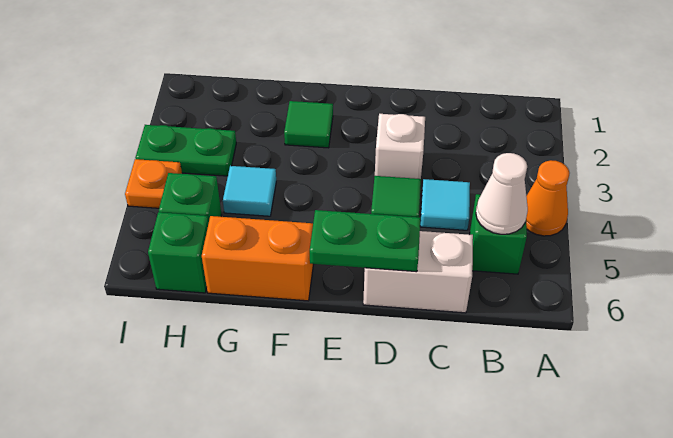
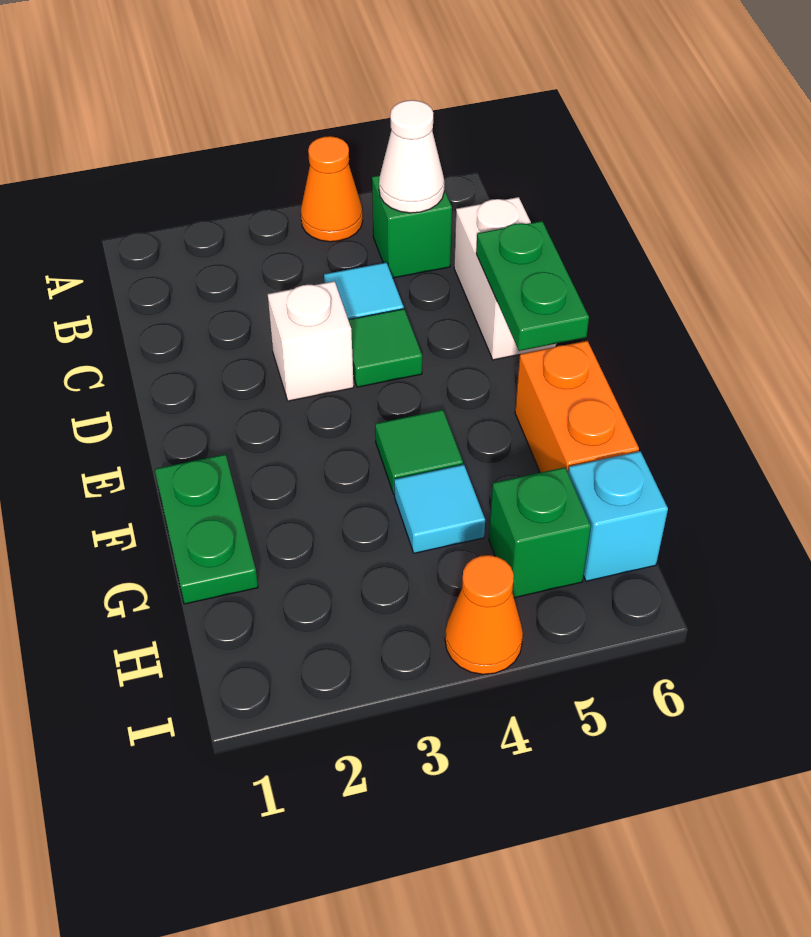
green tile F2 level 1 -> green tile F4 level 1
green plate H3:I3 level 1 -> green plate F1:G1 level 1
green brick H6 level 1 -> cyan brick H6 level 1
orange plate I4 level 1 -> orange cone I4 level 1

